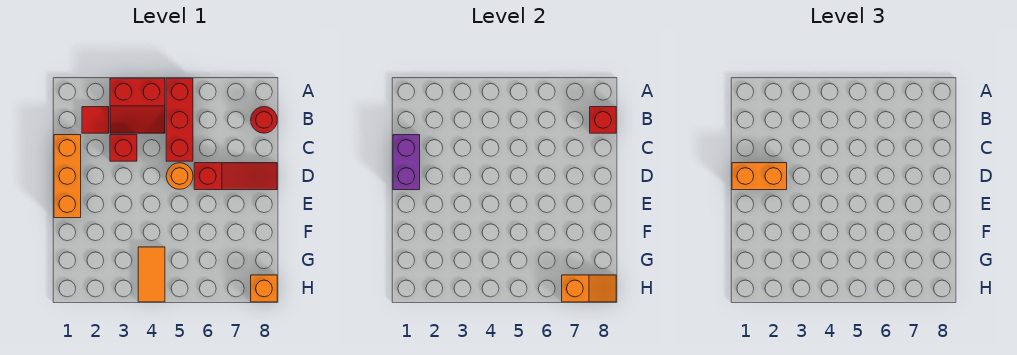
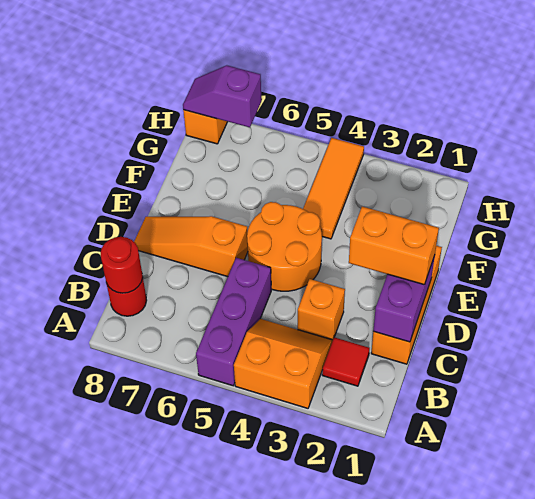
red slope A3:B4 level 1 top A -> orange slope A3:B4 level 1 top A
red brick A5:C5 level 1 -> purple brick A5:C5 level 1
red brick B8 level 2 -> red round brick B8 level 2
red brick C3 level 1 -> orange brick C3 level 1
orange round brick D5 level 1 -> orange round brick D4:E5 level 1
red slope D6:D8 level 1 top 6 -> orange slope D6:D8 level 1 top 6
orange tile G4:H4 level 1 -> orange tile F4:H4 level 1
orange slope H7:H8 level 2 top 7 -> purple slope H7:H8 level 2 top 7

